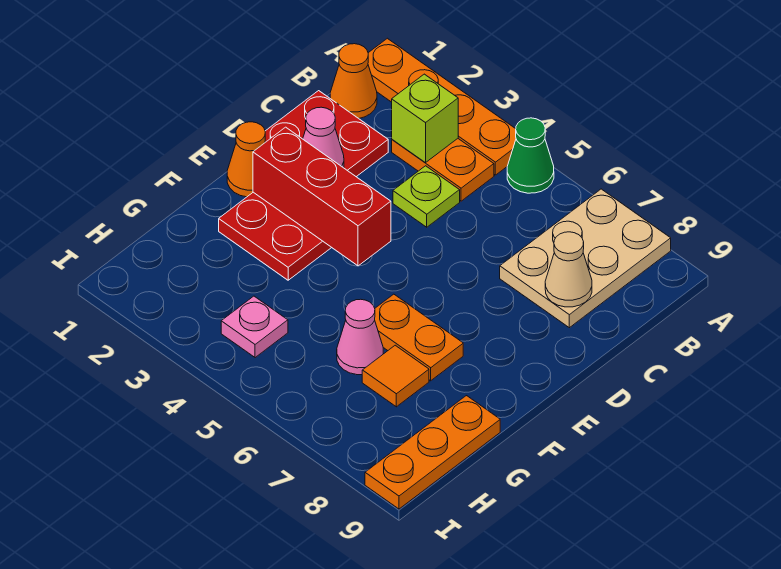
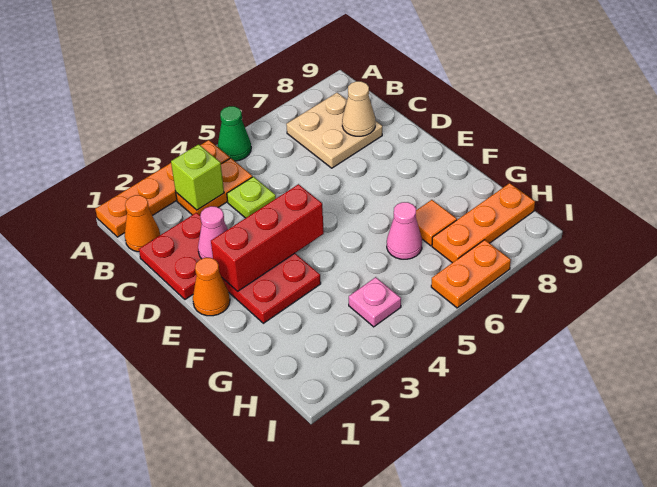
tan plate A7:C8 level 1 -> tan plate B7:C8 level 1
orange plate F6:F7 level 1 -> orange plate I6:I7 level 1
orange plate G9:I9 level 1 -> orange plate H7:H9 level 1

